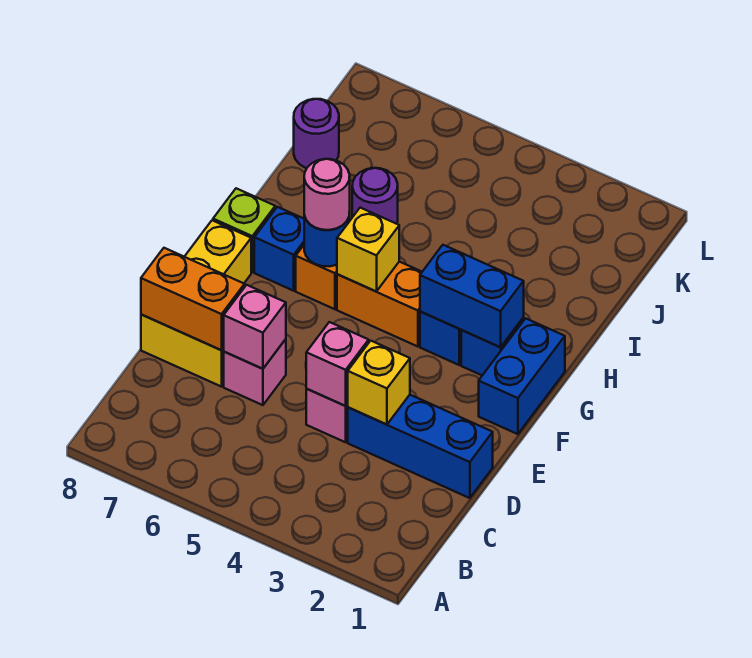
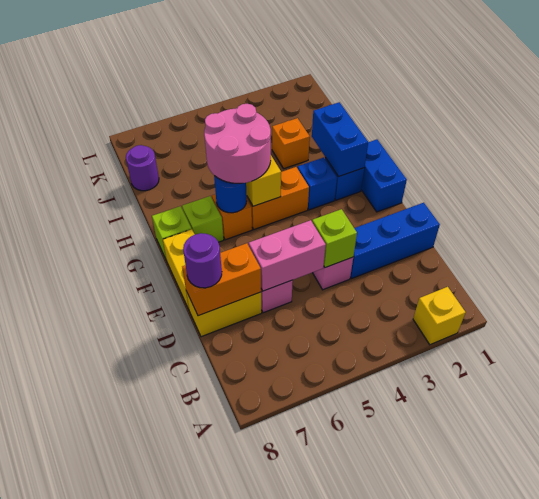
yellow brick D3 level 2 -> yellow brick A2 level 1
pink brick D4 level 2 -> lime brick D4 level 2
pink brick D6 level 2 -> pink brick D5:D6 level 2
blue brick G2:G3 level 2 -> blue brick G2:H2 level 2
pink round brick G6 level 3 -> pink round brick G5:H6 level 3
blue brick G7 level 1 -> lime brick G7 level 1
none -> orange brick I3 level 1
purple round brick I6 level 1 -> purple round brick D8 level 3

